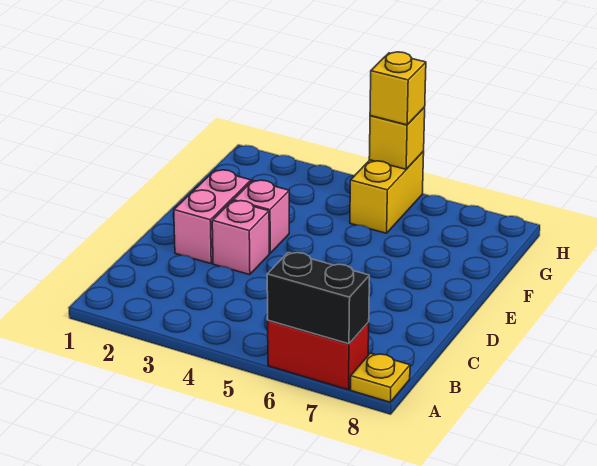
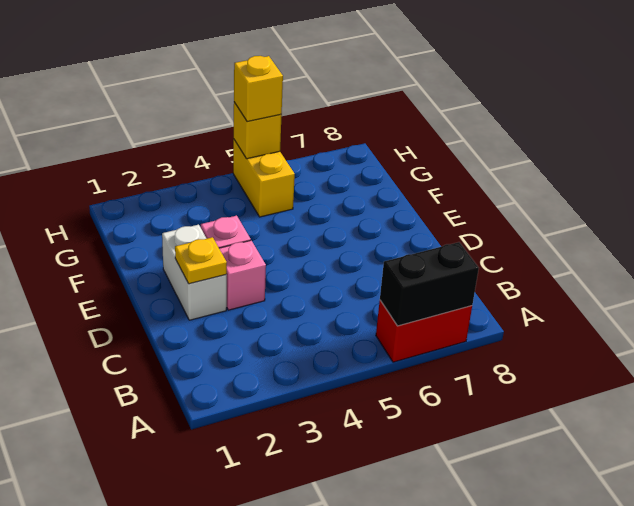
yellow plate A8 level 1 -> yellow plate D2 level 2
pink brick D2:E2 level 1 -> white brick D2:E2 level 1

